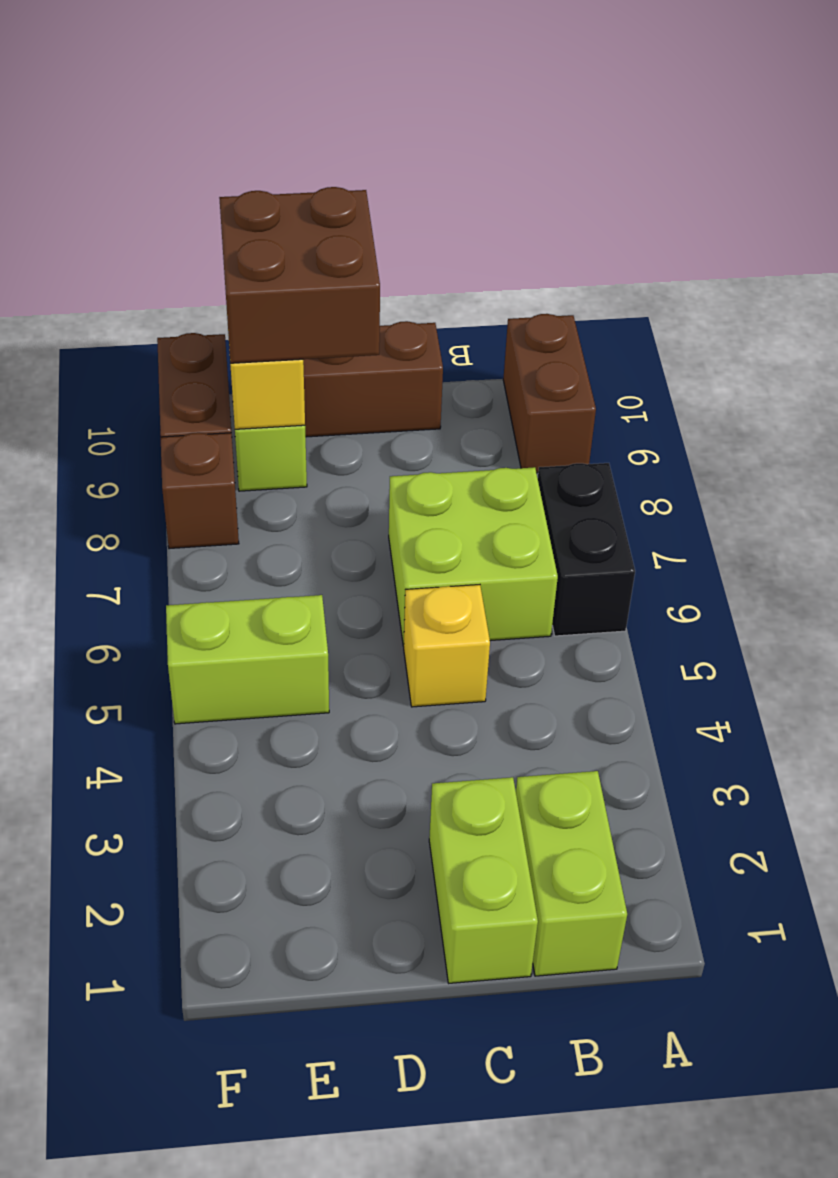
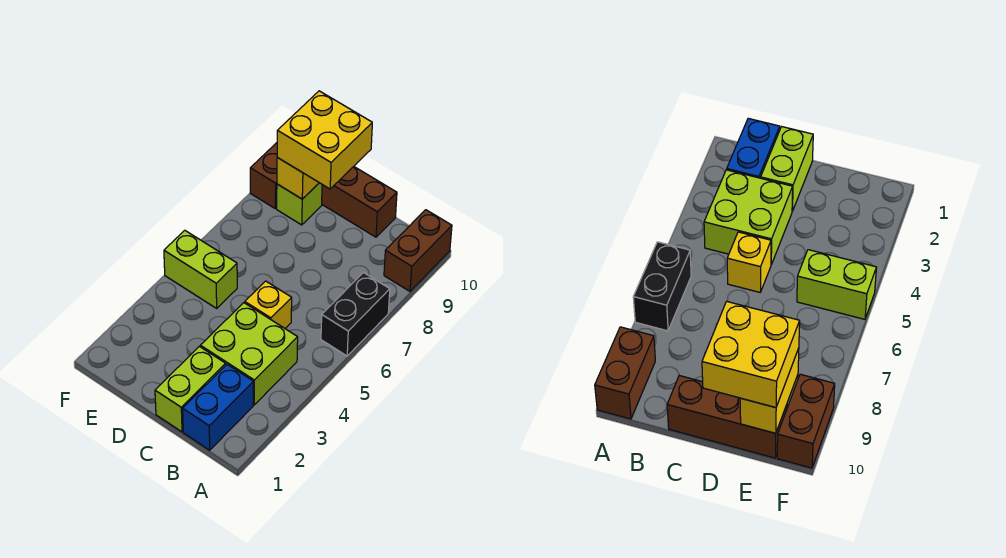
lime brick B1:B2 level 1 -> blue brick B1:B2 level 1
lime brick B6:C7 level 1 -> lime brick B3:C4 level 1
brown brick D9:E10 level 3 -> yellow brick D9:E10 level 3
brown brick F8 level 1 -> none

